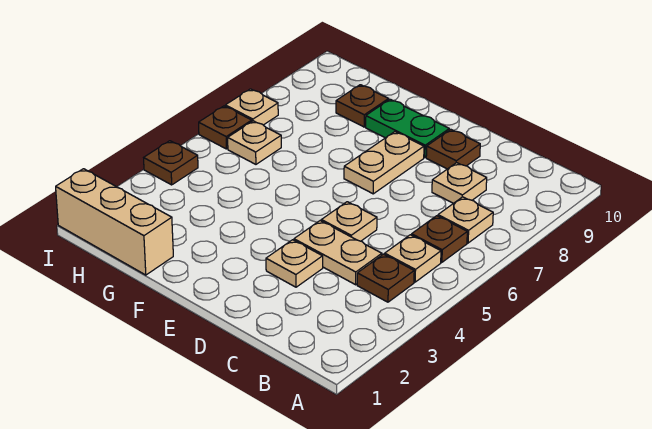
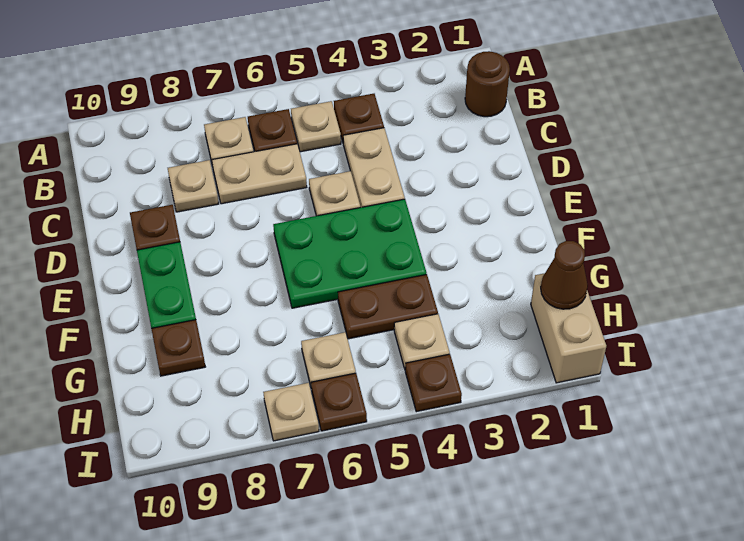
none -> brown round brick B1 level 1
tan plate D3 level 1 -> tan plate H4 level 1
none -> green plate E4:F6 level 1
tan plate E7:E8 level 1 -> tan plate C6:C7 level 1
tan brick G1:I1 level 1 -> tan brick H1:I1 level 1
none -> brown plate G4:G5 level 1
none -> brown cone H1 level 2

